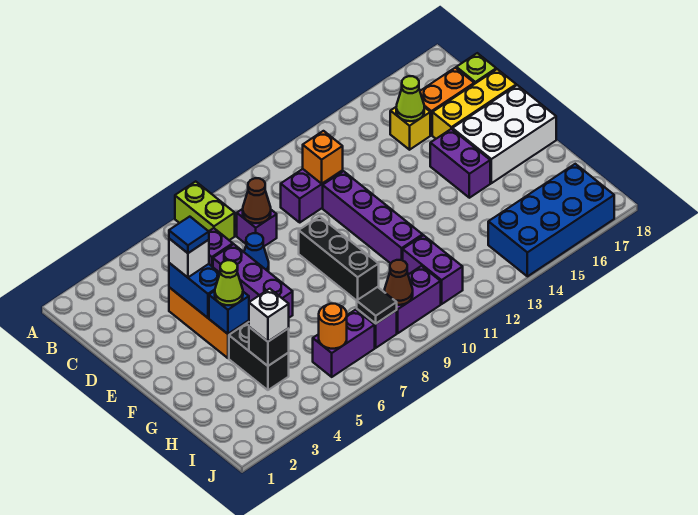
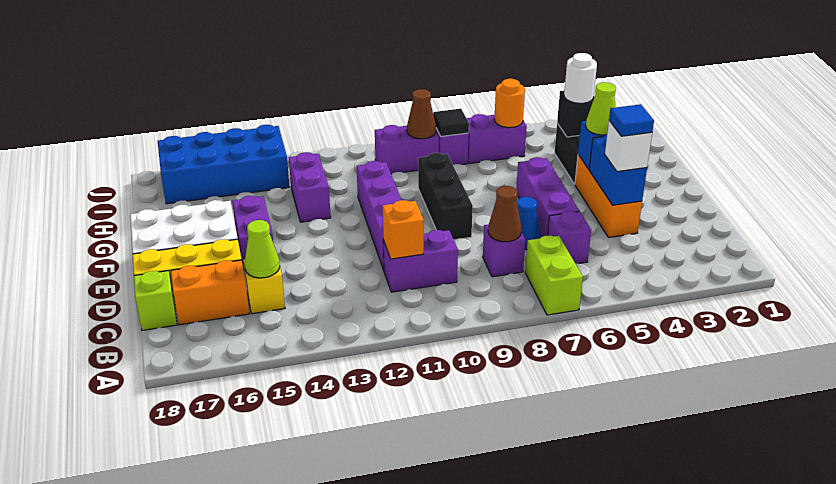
white brick H4 level 3 -> white round brick H4 level 3
purple brick H11:I11 level 1 -> purple brick G13:H13 level 1

